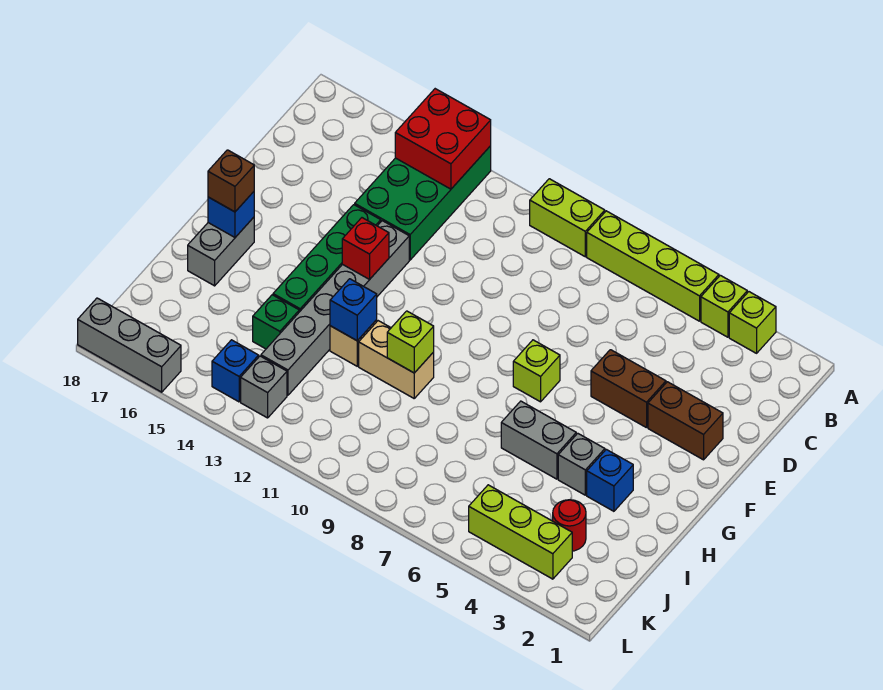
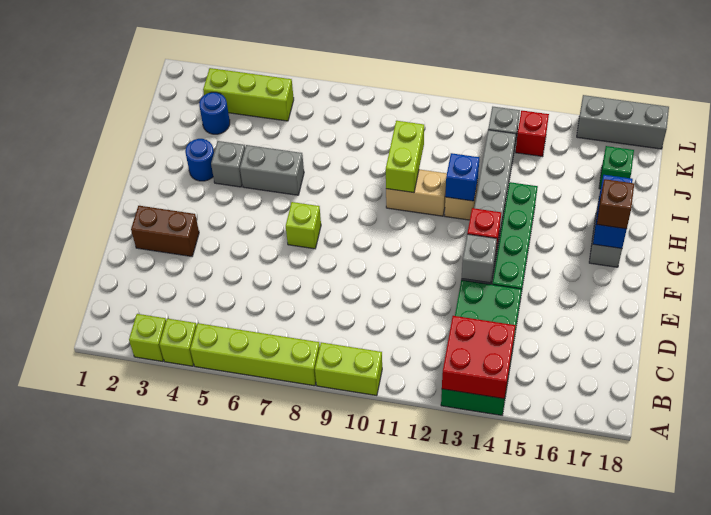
brown brick E4:E5 level 1 -> none
none -> grey brick E13 level 2
blue brick G17 level 2 -> blue brick G17:H17 level 2
blue brick H3 level 1 -> blue round brick H3 level 1
lime brick H10 level 2 -> lime brick H10:I10 level 2
green brick I14 level 1 -> green brick J17 level 1
red round brick J3 level 1 -> blue round brick J3 level 1
blue brick K14 level 1 -> red brick K14 level 1

